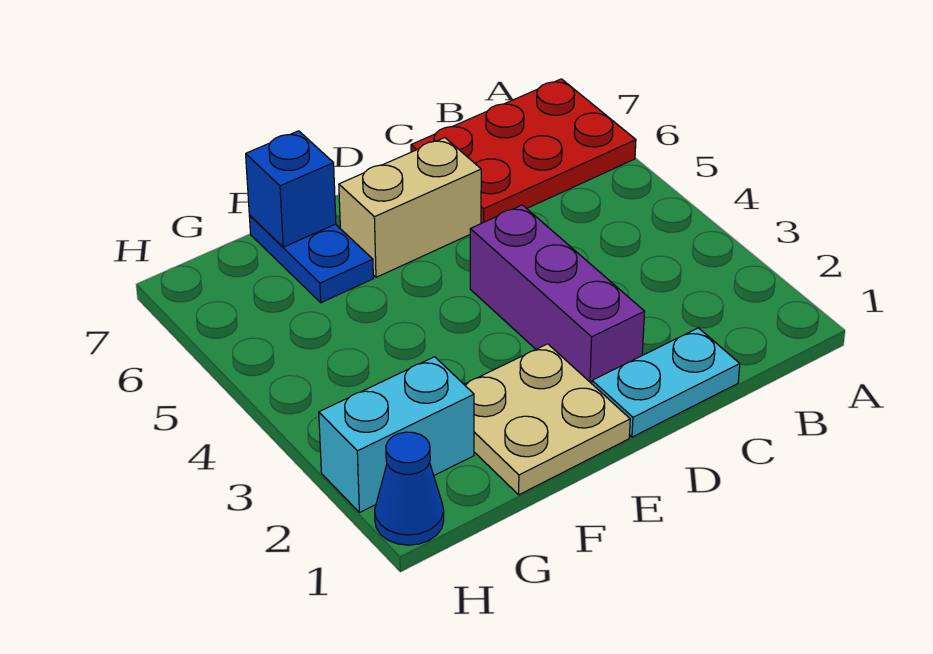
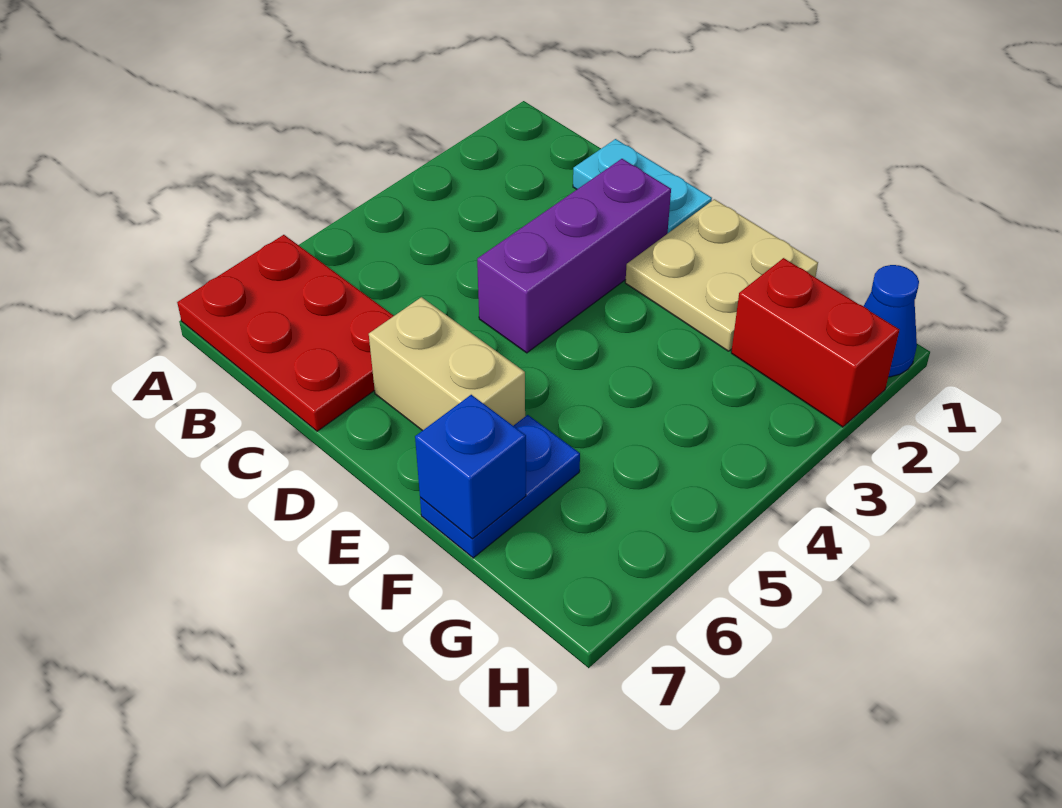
cyan brick G2:H2 level 1 -> red brick G2:H2 level 1

